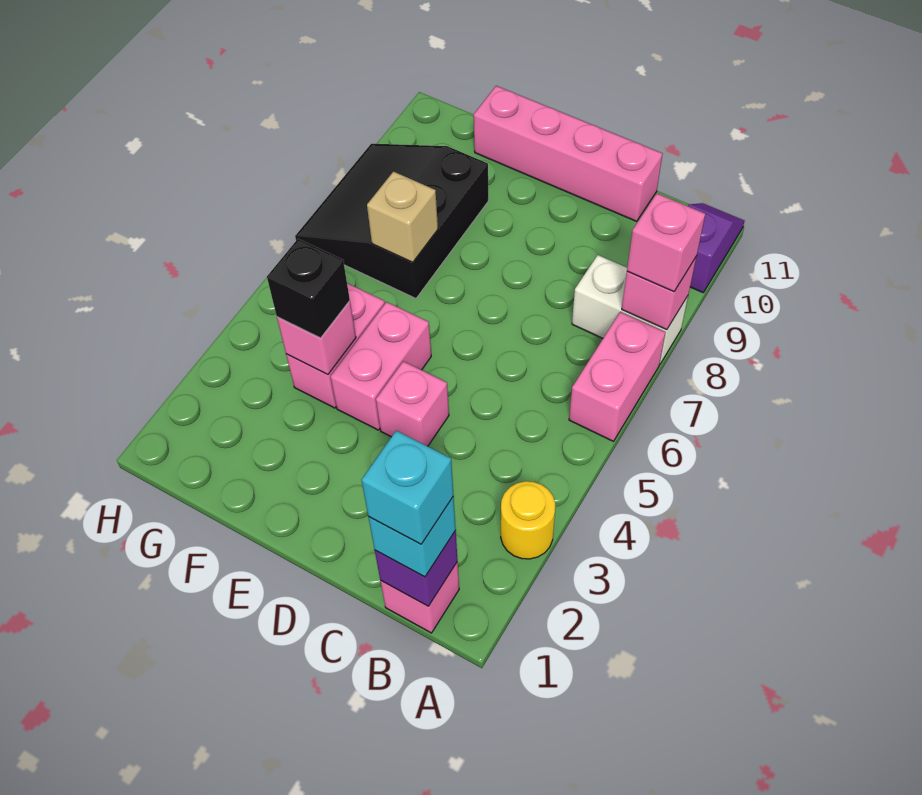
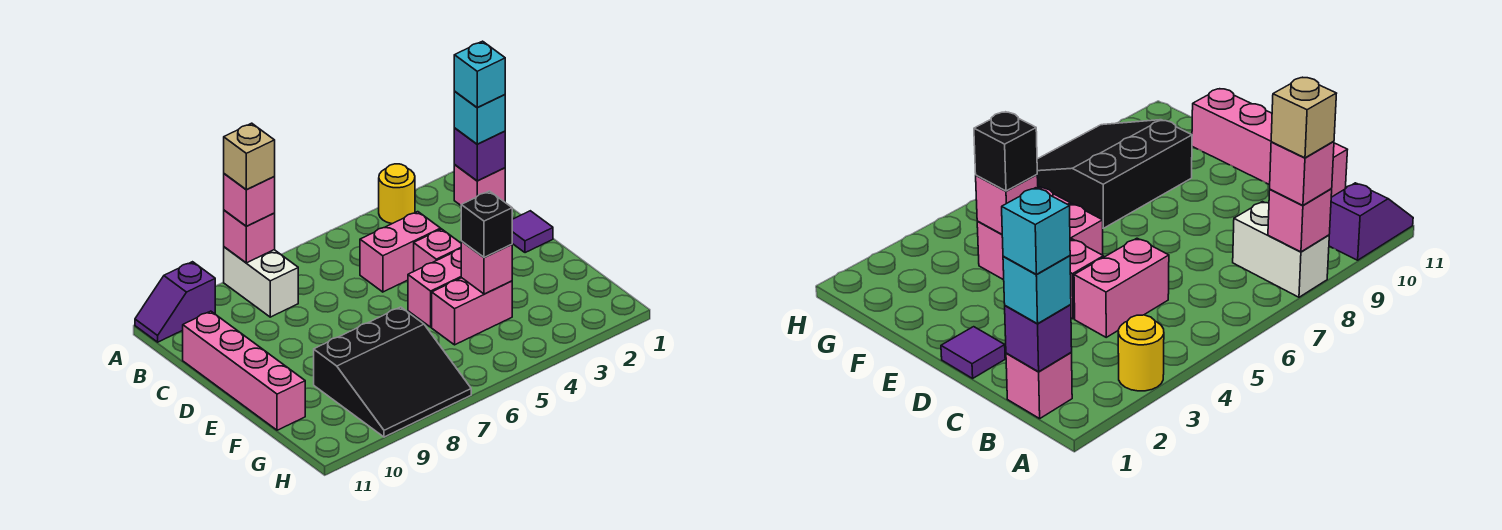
pink brick A6:A7 level 1 -> pink brick C4:C5 level 1
none -> purple tile D1 level 1
tan brick F7 level 2 -> tan brick A8 level 4

